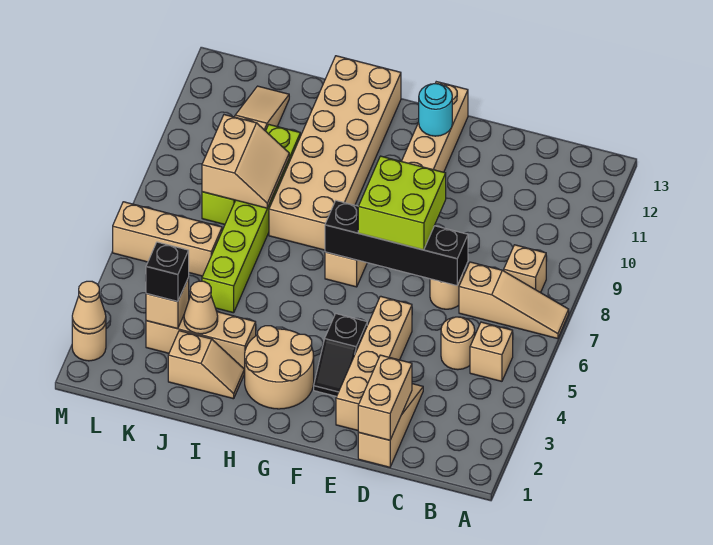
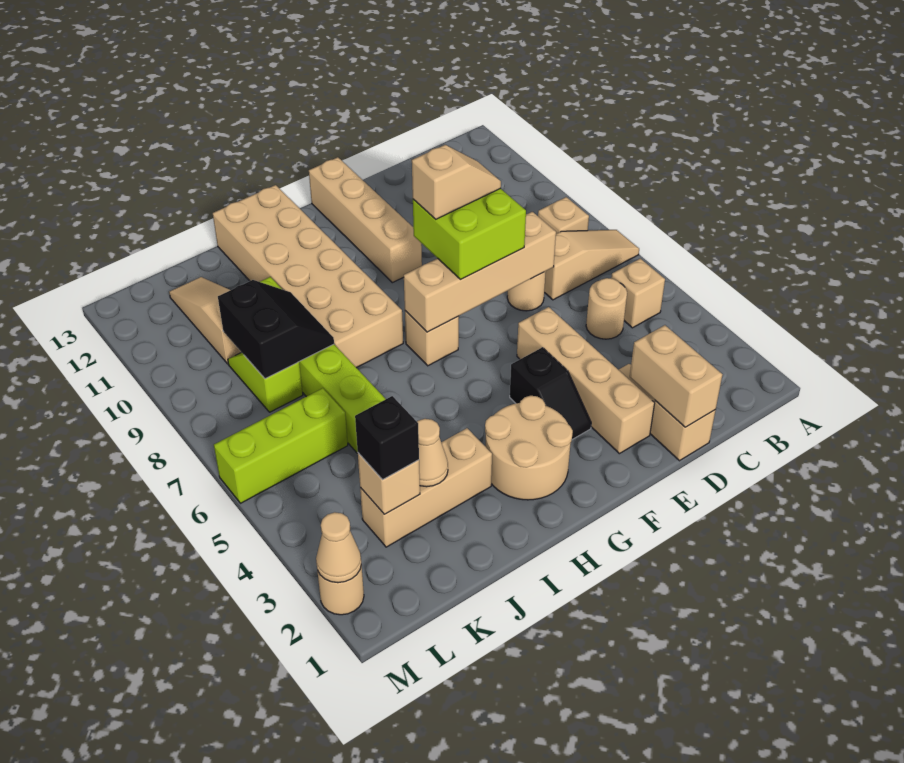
black brick D7:G7 level 2 -> tan brick D7:G7 level 2
cyan round brick F12 level 2 -> none
tan slope I2:J2 level 1 top J -> tan slope E8:F8 level 4 top F
tan slope J8:K9 level 2 top K -> black slope J8:K9 level 2 top K
tan brick K6:M6 level 1 -> lime brick K6:M6 level 1

